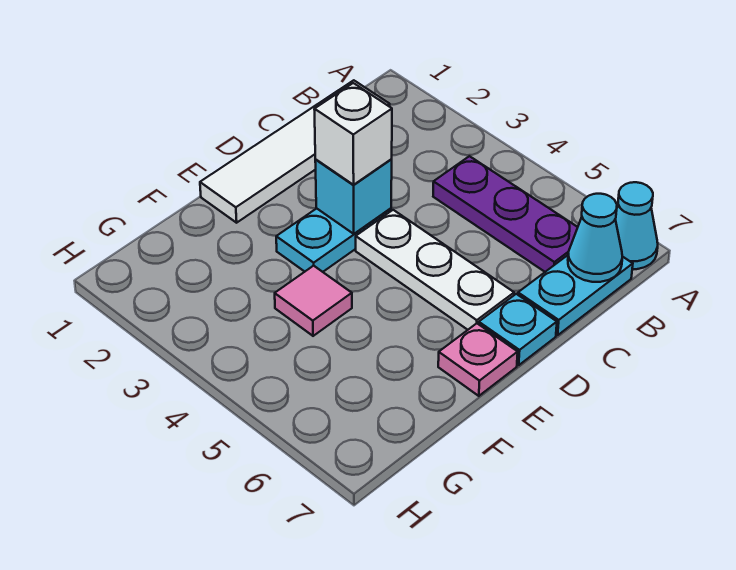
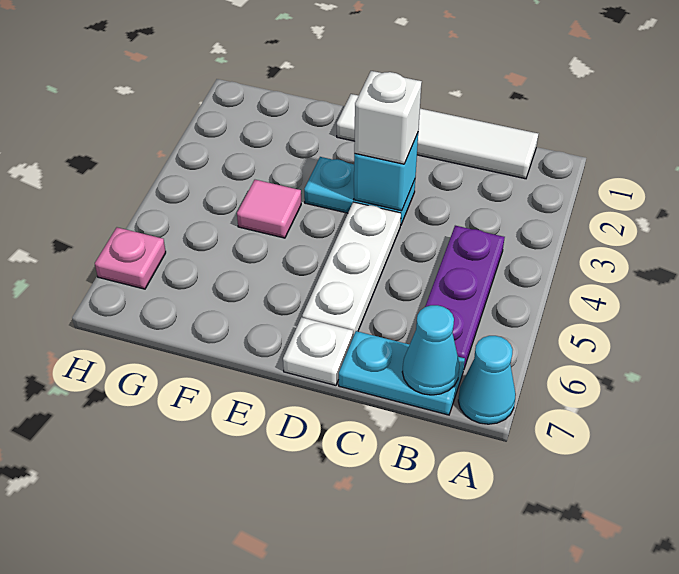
cyan plate D7 level 1 -> white plate D7 level 1
pink plate E7 level 1 -> pink plate H6 level 1

